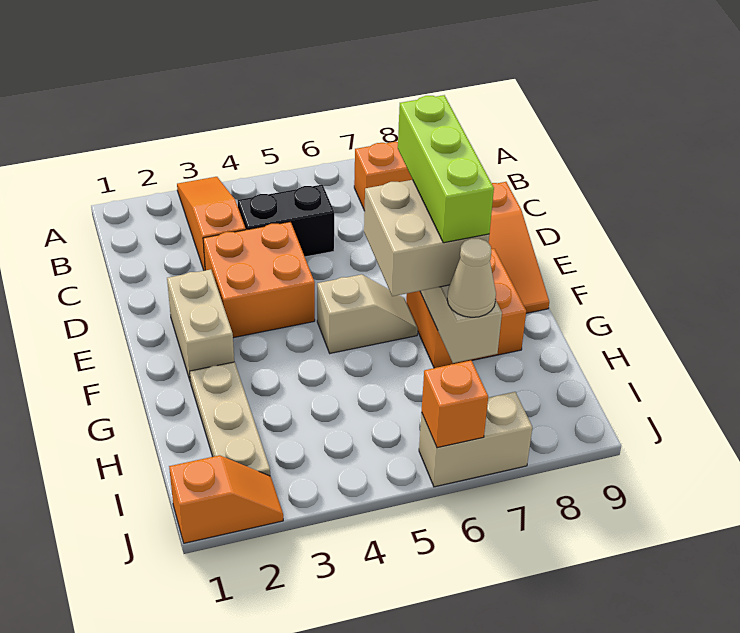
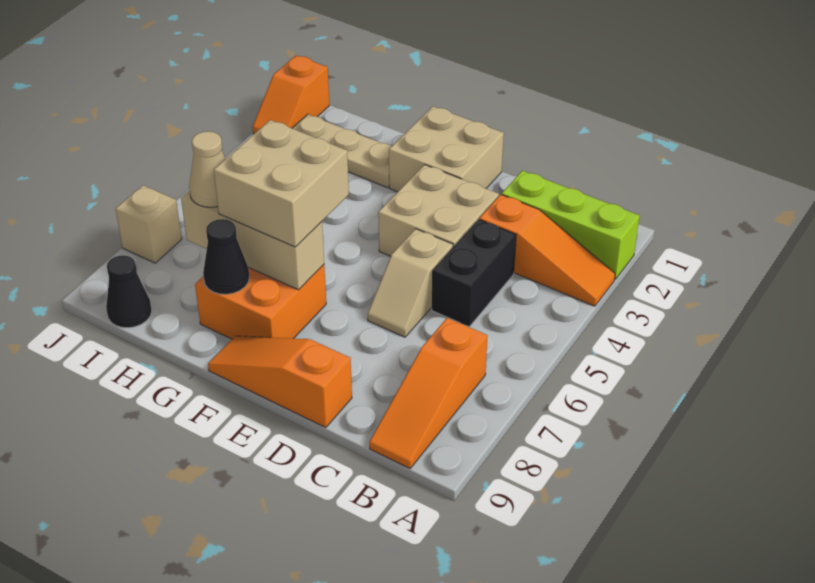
orange brick D3:E4 level 1 -> tan brick D3:E4 level 1
tan brick E2:F2 level 1 -> tan brick E1:F2 level 1
lime brick E7:G7 level 4 -> lime brick A2:C2 level 1
tan slope F5:F6 level 1 top 5 -> tan slope D5:D6 level 1 top 5
none -> black cone G8 level 2
none -> black cone I9 level 1
tan brick J6:J7 level 1 -> tan brick J7 level 1
orange brick J6 level 2 -> none

